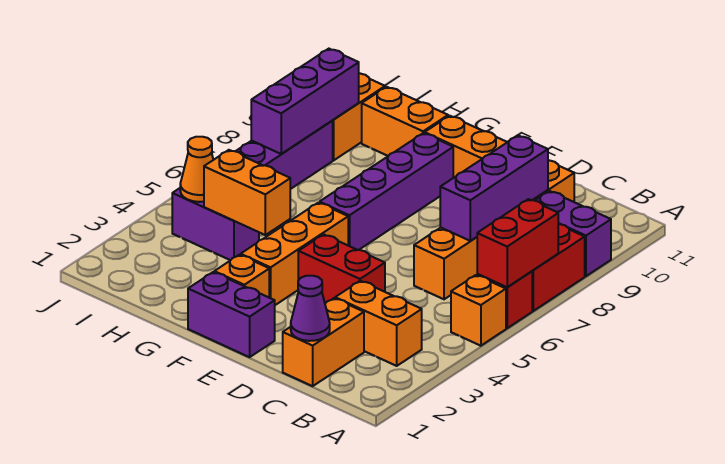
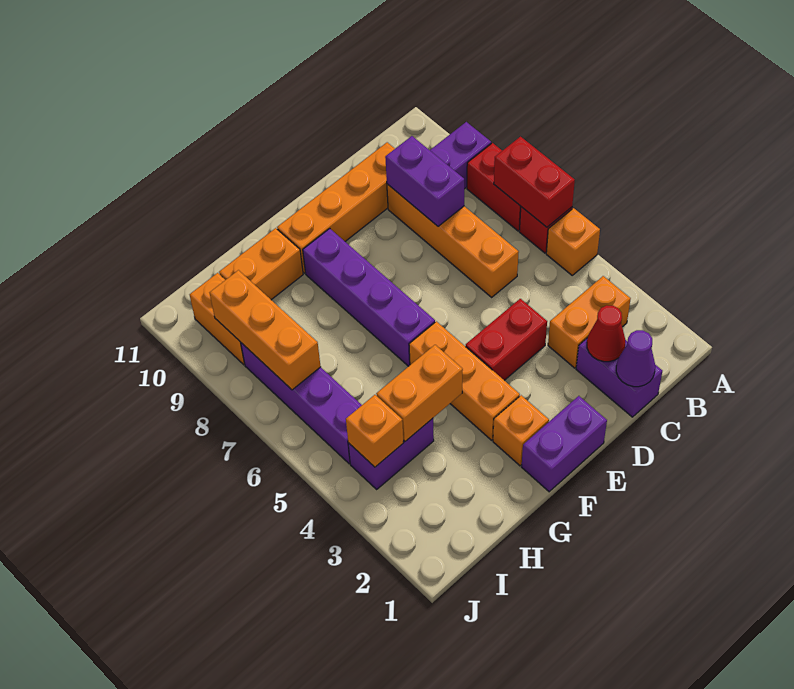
orange brick C1:C2 level 1 -> purple brick C1:C2 level 1
none -> red cone C2 level 2
purple brick C7:C9 level 2 -> purple brick C8:C9 level 2
orange cone I4 level 2 -> orange brick I4 level 2
purple brick I7:I9 level 2 -> orange brick I7:I9 level 2

